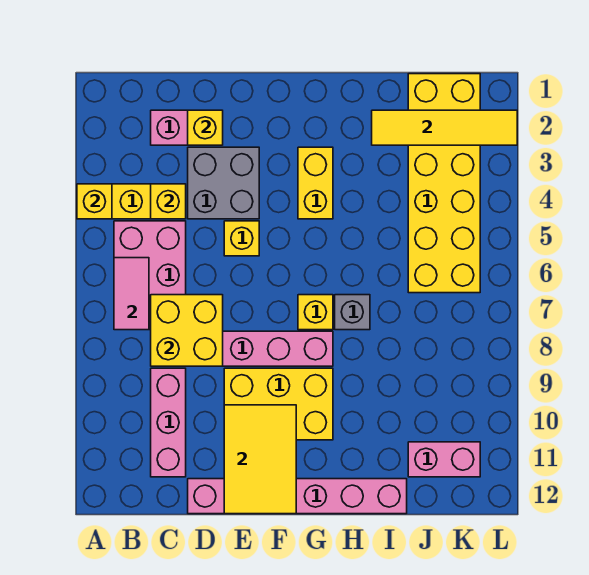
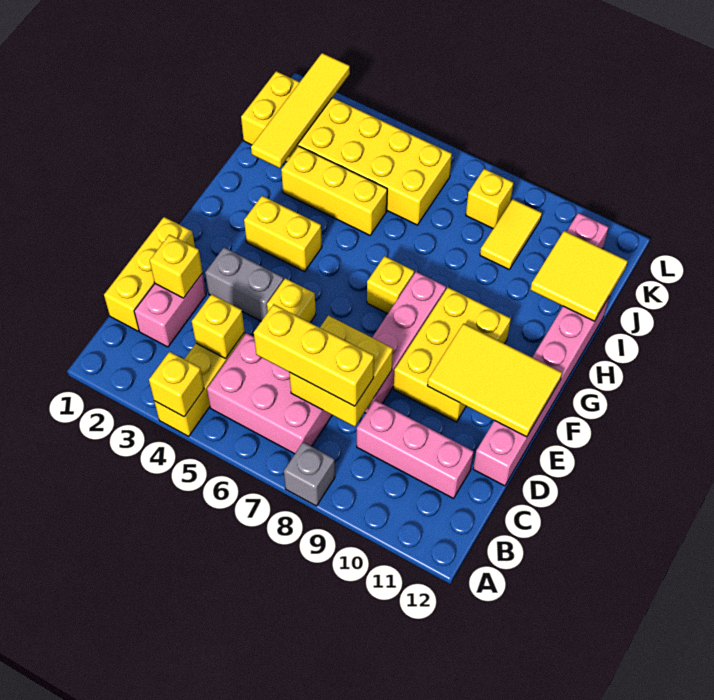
pink tile B6:B7 level 2 -> none
none -> yellow brick C1:E1 level 1
none -> yellow brick C6:C8 level 3
grey brick D3:E4 level 1 -> grey brick E3:E4 level 1
grey brick H7 level 1 -> grey brick A8 level 1
none -> yellow brick I3:I5 level 1
none -> yellow tile I11:J12 level 2
none -> yellow tile J9:K9 level 1
none -> yellow brick K8 level 1

